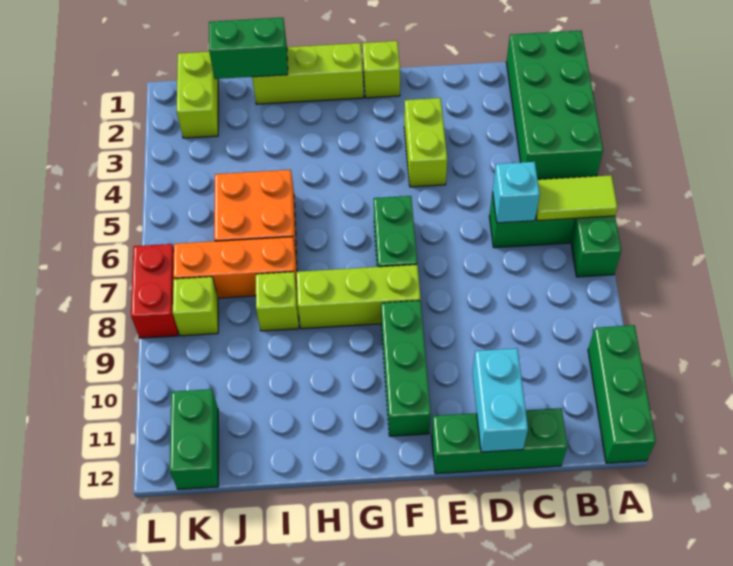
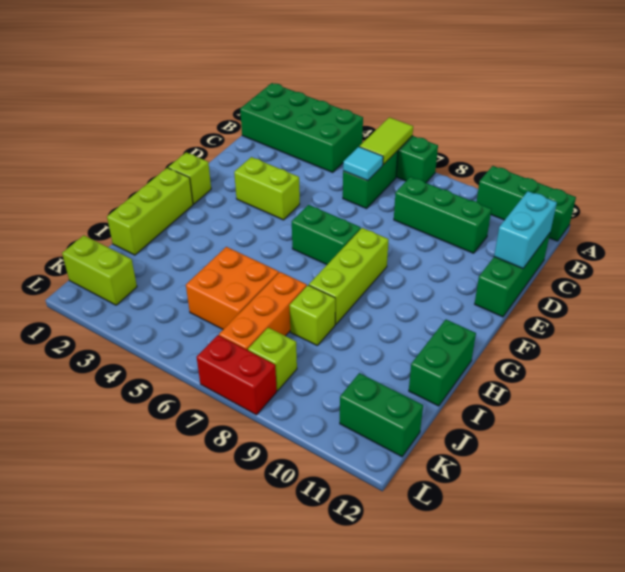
cyan brick C6 level 2 -> cyan tile C6 level 2
cyan brick D11:D12 level 2 -> cyan brick C12:D12 level 2
green brick F9:F11 level 1 -> green brick C8:C10 level 1
green brick I1:J1 level 2 -> green brick H12:I12 level 1

